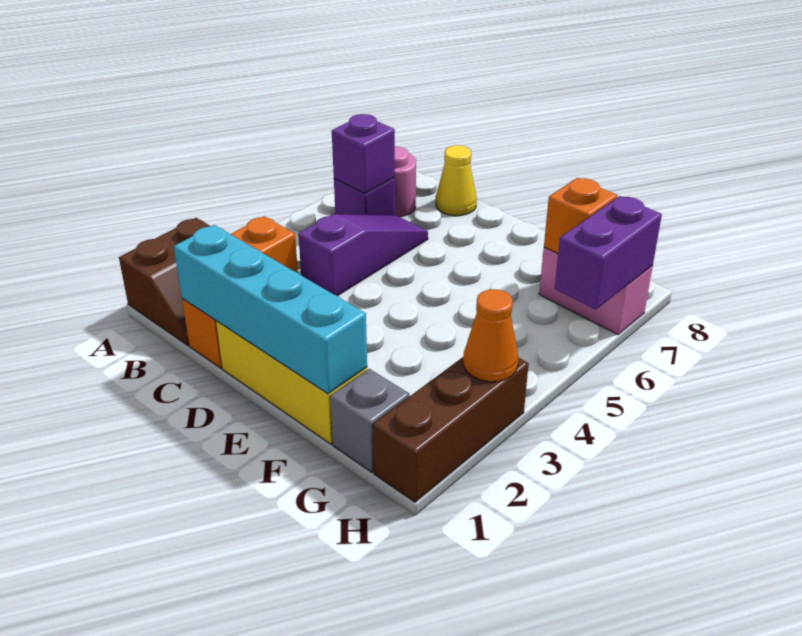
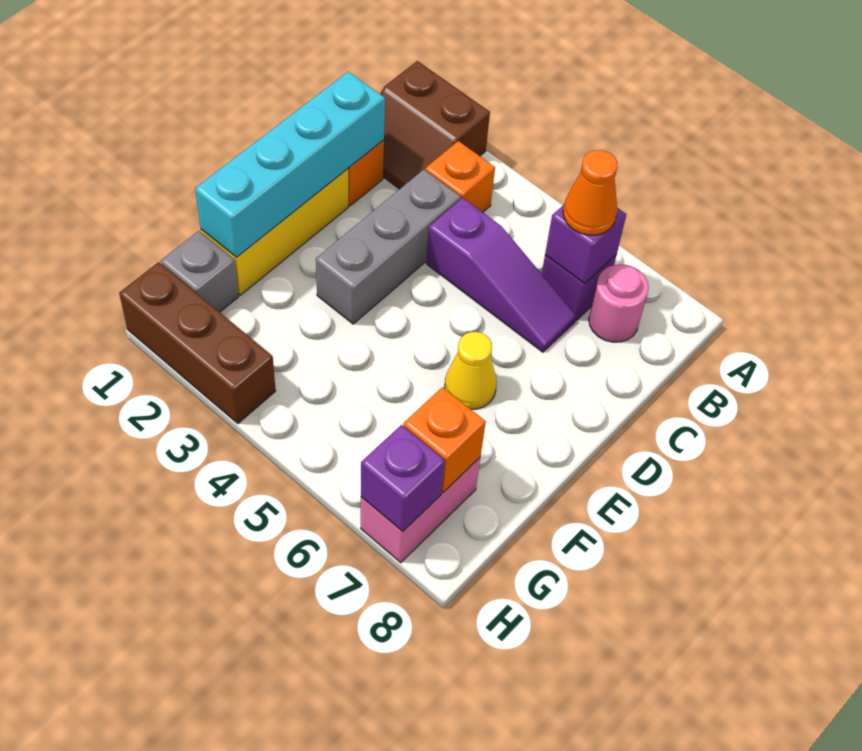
none -> grey brick C3:E3 level 1
yellow cone C8 level 1 -> yellow cone E6 level 1
orange cone H3 level 2 -> orange cone B6 level 3
purple brick H6:H7 level 2 -> purple brick H7 level 2

